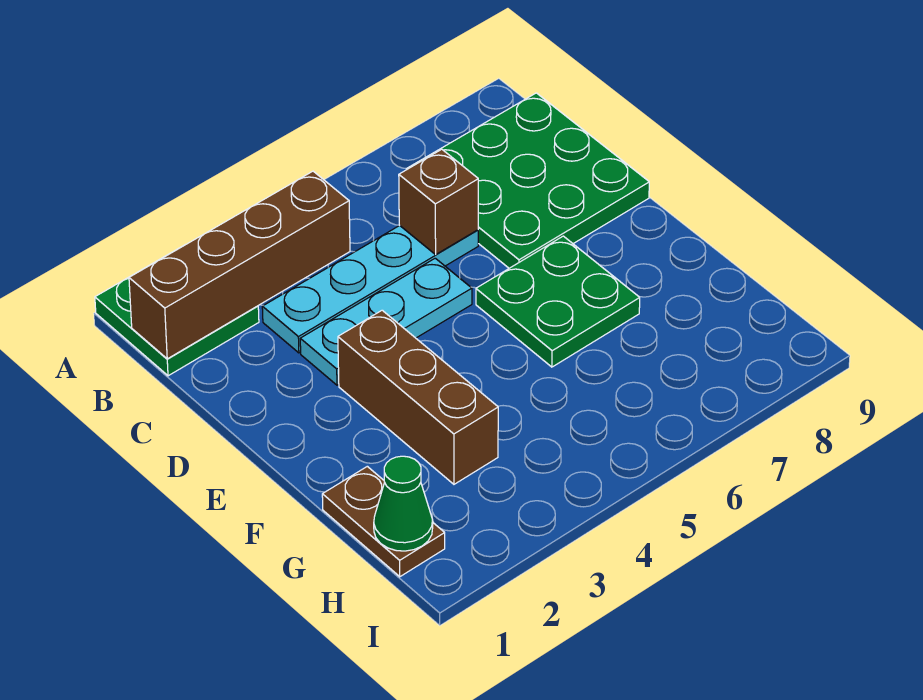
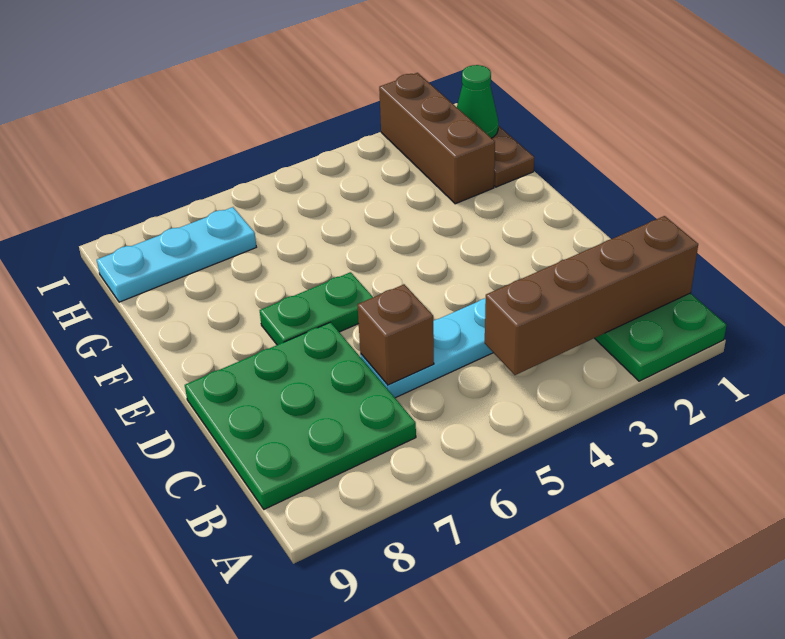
cyan plate D3:D5 level 1 -> cyan plate H7:H9 level 1
brown brick E3:G3 level 1 -> brown brick G2:I2 level 1
green plate E6:F7 level 1 -> green plate E6:E7 level 1

